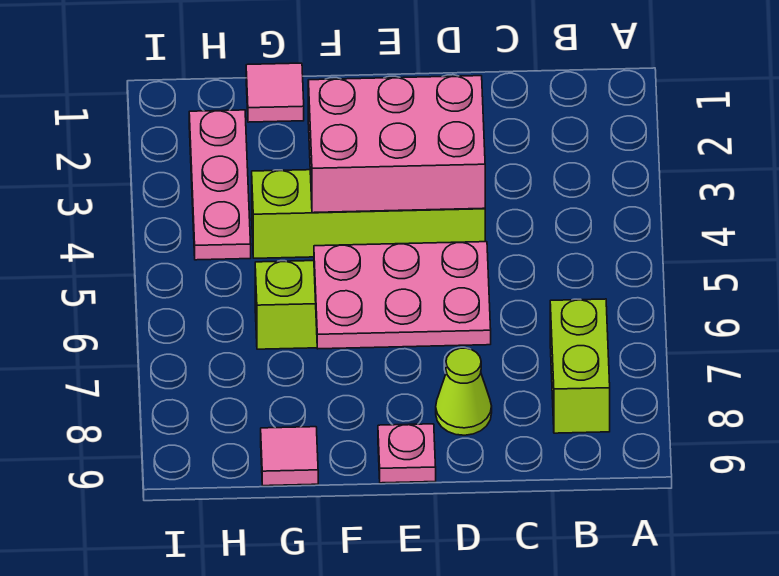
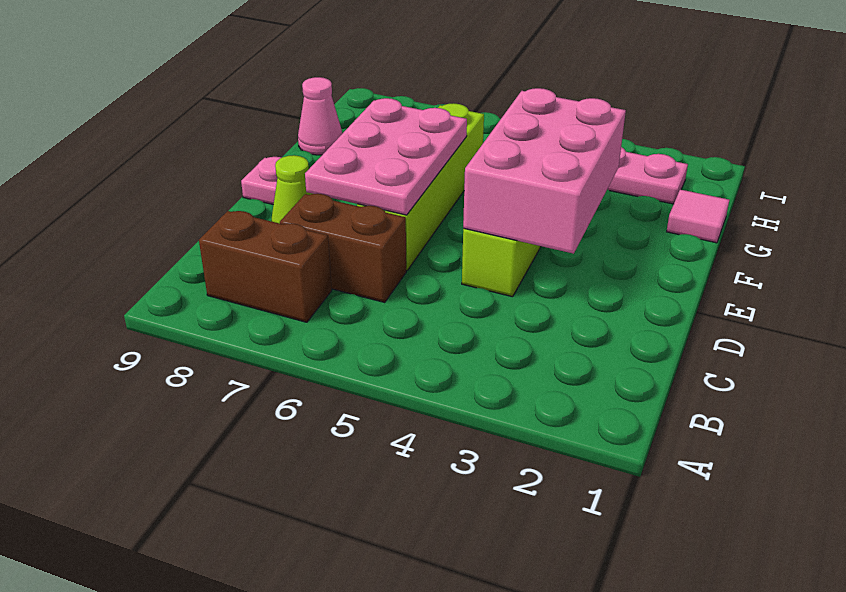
lime brick B7:B8 level 1 -> brown brick B7:B8 level 1
none -> brown brick C6:C7 level 1
pink tile G9 level 1 -> pink cone G9 level 1

